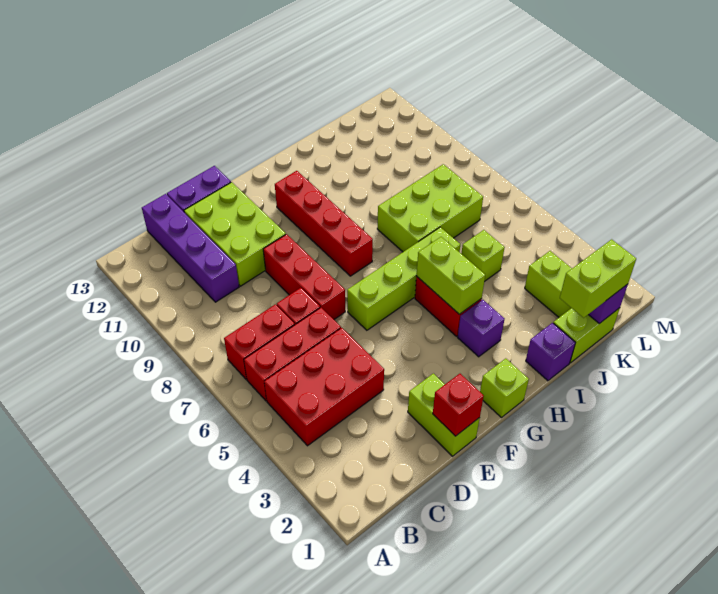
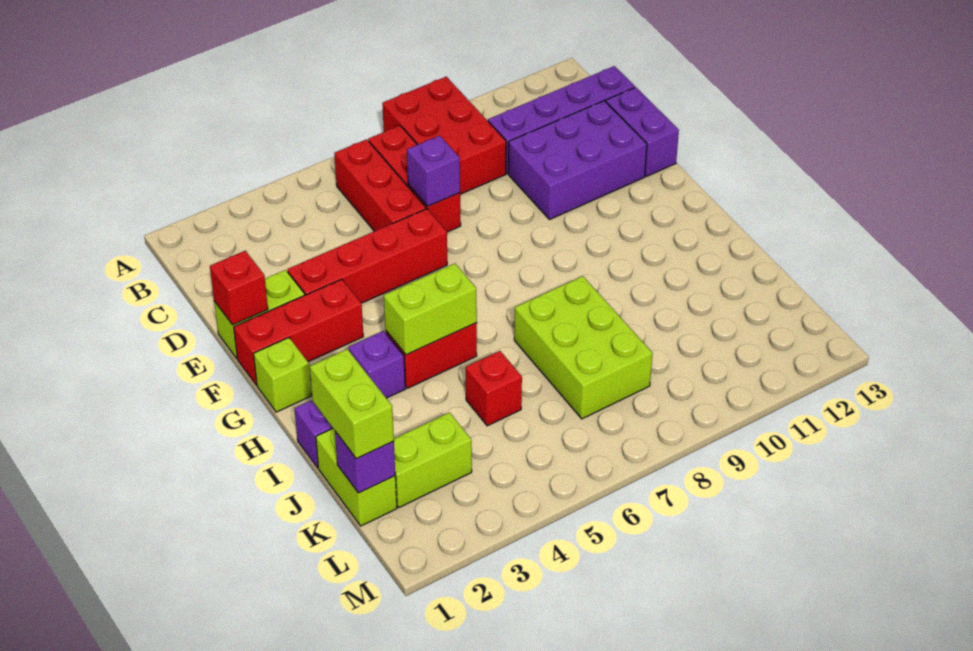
red brick B4:D5 level 1 -> red brick A8:C9 level 1
none -> purple brick D7 level 2
lime brick D10:E12 level 1 -> purple brick D10:E12 level 1
red brick E7:E9 level 1 -> red brick F1:F3 level 1
lime brick F6:I6 level 1 -> none
red brick G8:G11 level 1 -> red brick E3:E6 level 1
lime brick J5 level 1 -> red brick J5 level 1

